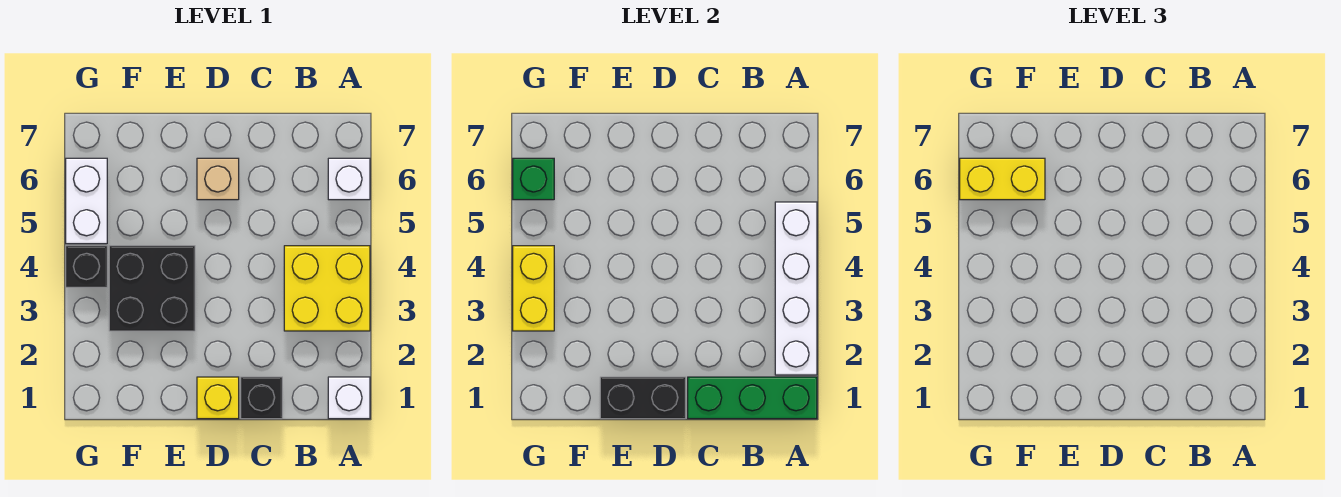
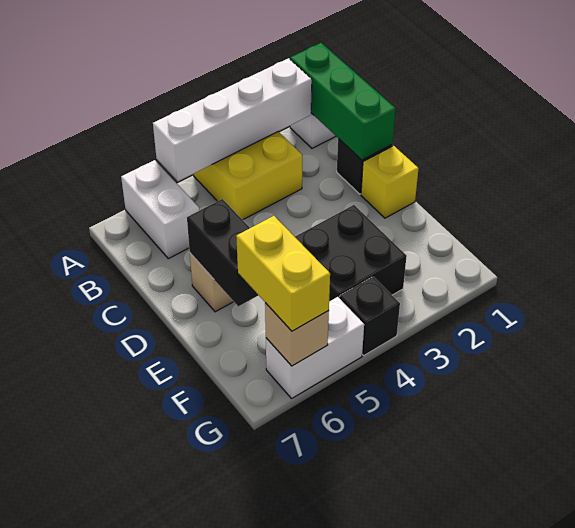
white brick A6 level 1 -> white brick A6:B6 level 1
black brick D1:E1 level 2 -> black brick D6:E6 level 2
yellow brick G3:G4 level 2 -> none
green brick G6 level 2 -> tan brick G6 level 2

